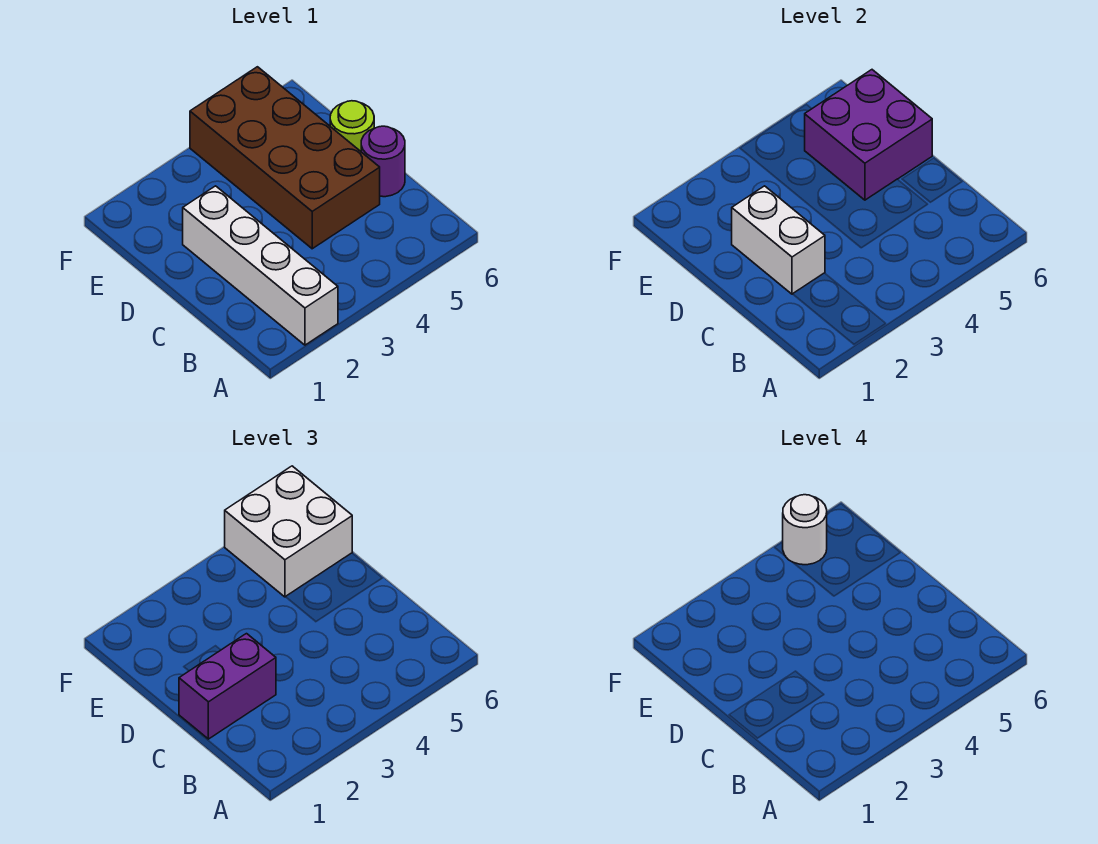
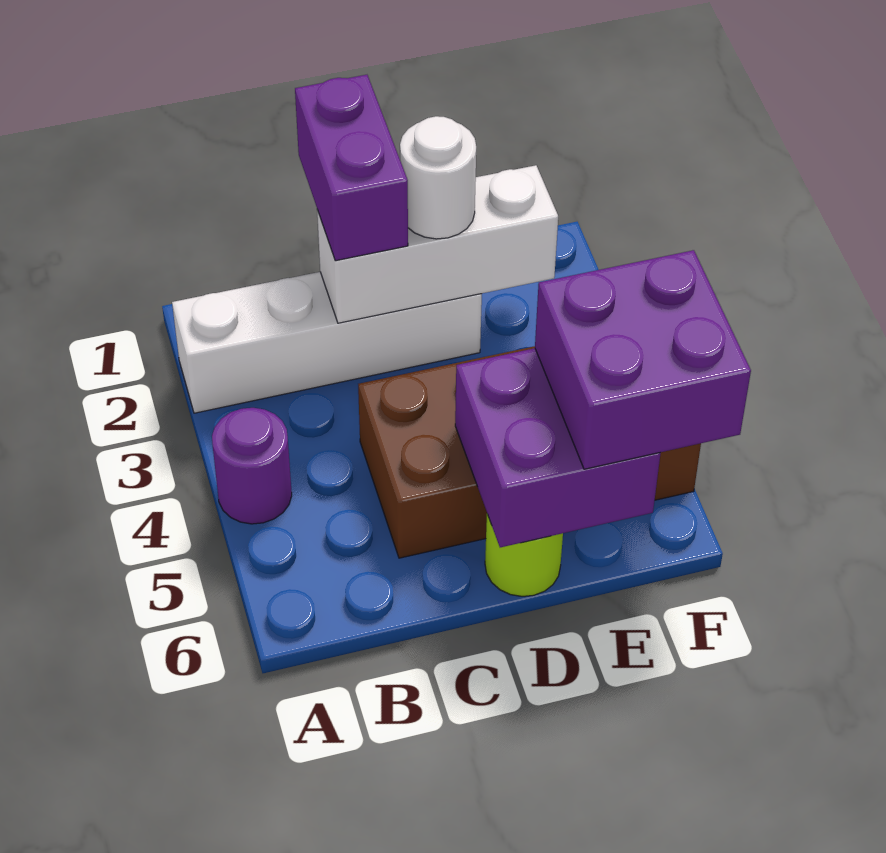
white brick C2:D2 level 2 -> white brick C2:E2 level 2
purple round brick C6 level 1 -> purple round brick A4 level 1
white brick E5:F6 level 3 -> purple brick E5:F6 level 3
white round brick F5 level 4 -> white round brick D2 level 3

